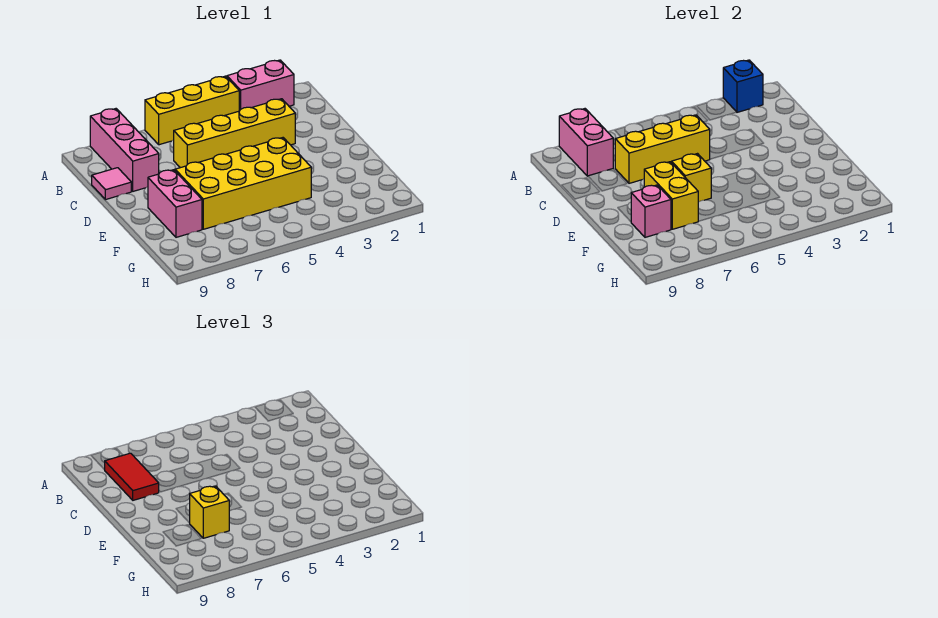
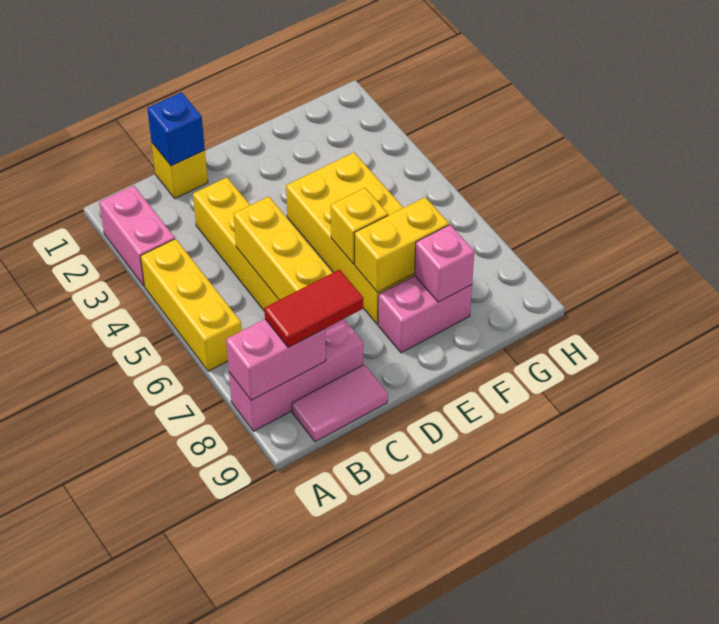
blue brick A2 level 2 -> blue brick C1 level 2
pink tile C9 level 1 -> pink tile B9:C9 level 1
yellow brick F7 level 3 -> yellow brick C1 level 1

